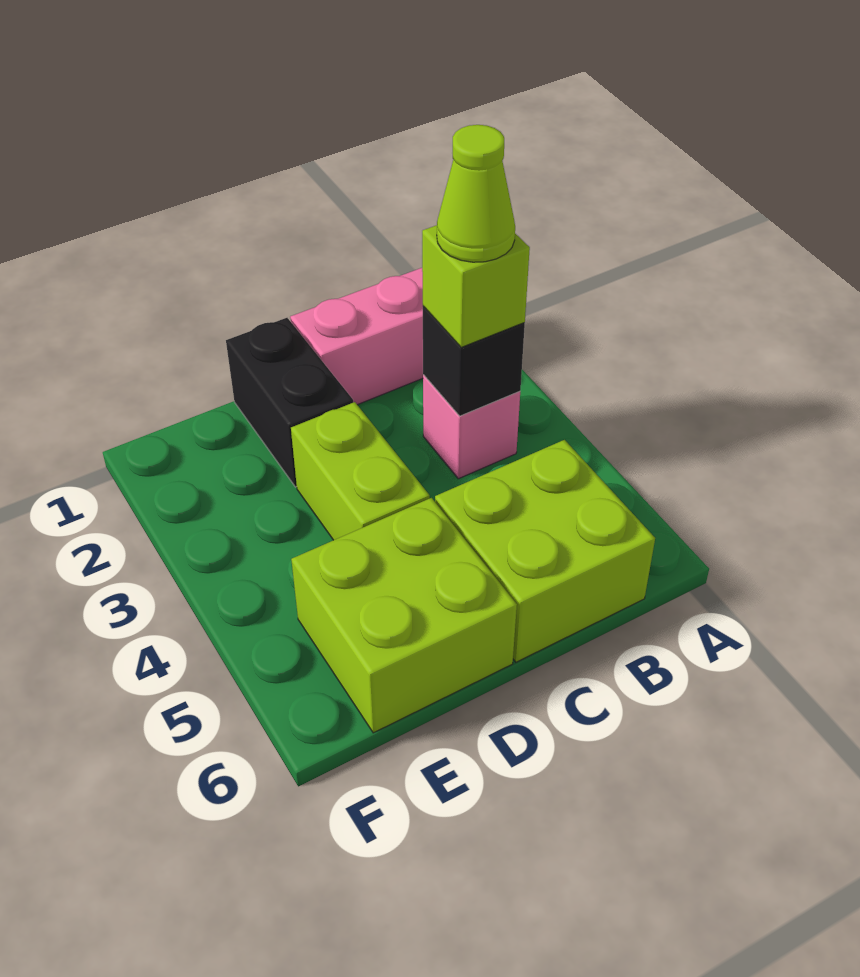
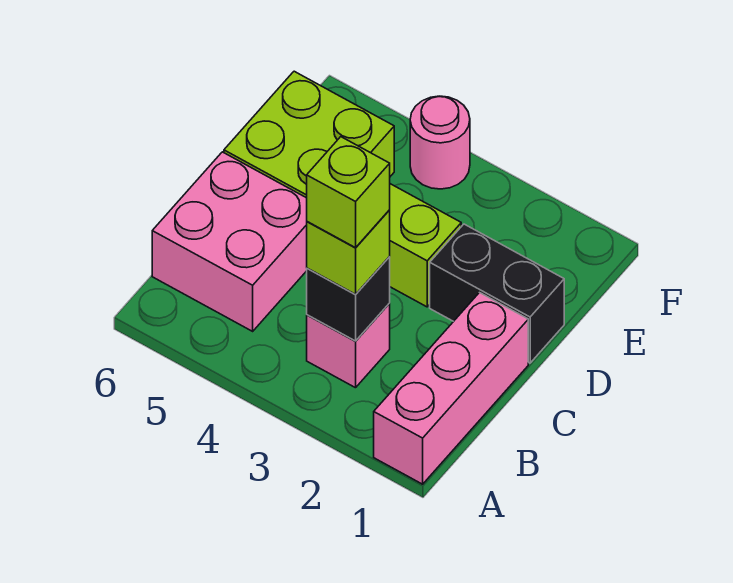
lime cone B3 level 4 -> lime brick B3 level 4
lime brick B5:C6 level 1 -> pink brick B5:C6 level 1
none -> pink round brick F4 level 1

